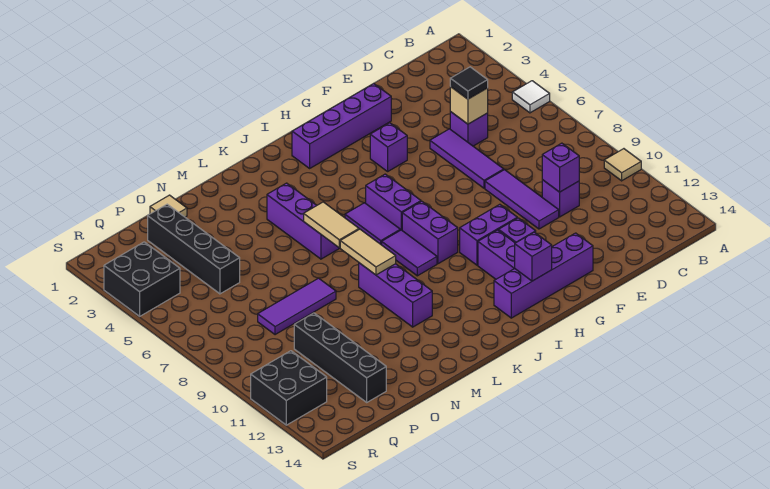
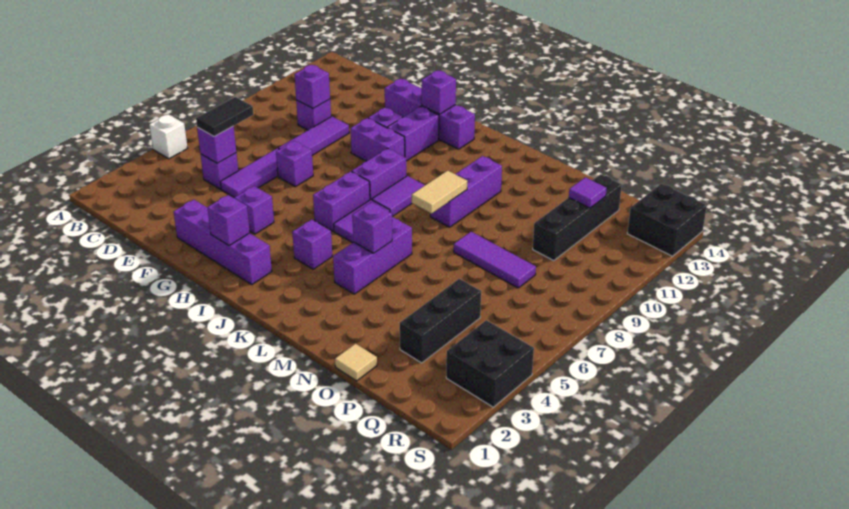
white tile A5 level 1 -> white brick A5 level 1
tan tile A10 level 1 -> none
tan brick D5 level 2 -> purple brick D5 level 2
black tile D5 level 3 -> black tile D5:D6 level 3
none -> purple brick F7 level 1
none -> purple brick H2 level 2
none -> purple brick J4 level 1
none -> purple brick L5 level 2
tan tile L6:L7 level 2 -> none
black brick P2:P5 level 1 -> black brick P3:P5 level 1
none -> purple tile P12 level 2
black brick R11:S12 level 1 -> black brick R13:S14 level 1

